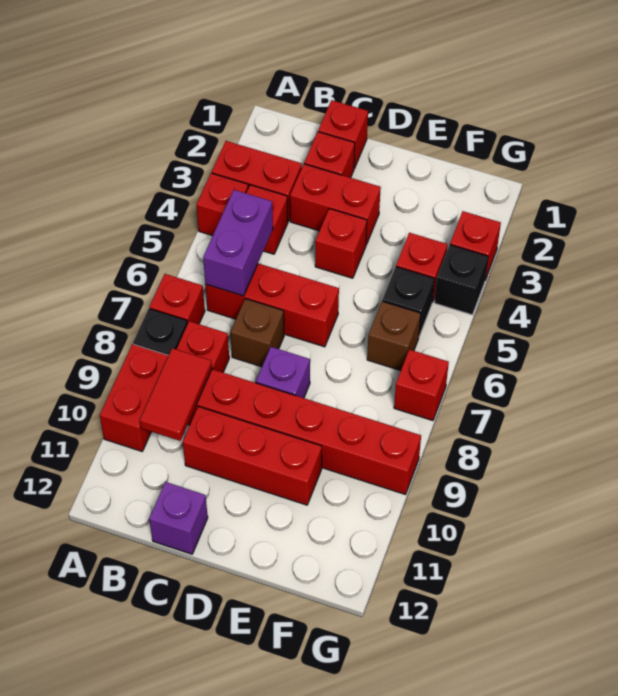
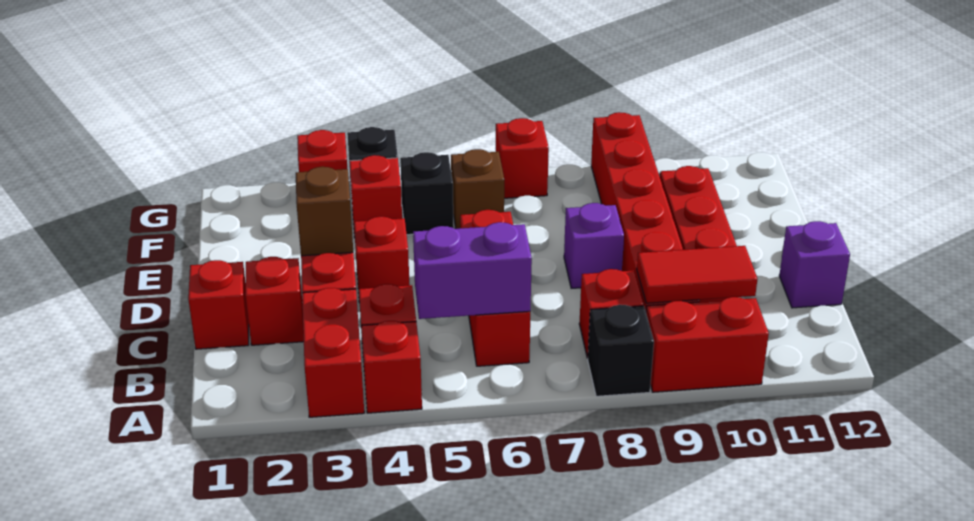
red brick A7 level 1 -> none
brown brick C7 level 1 -> brown brick D3 level 2

